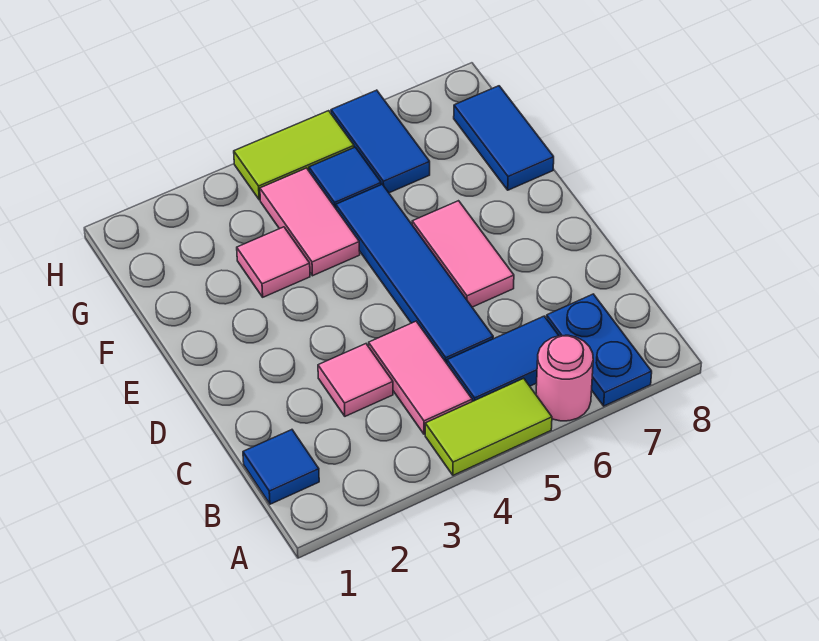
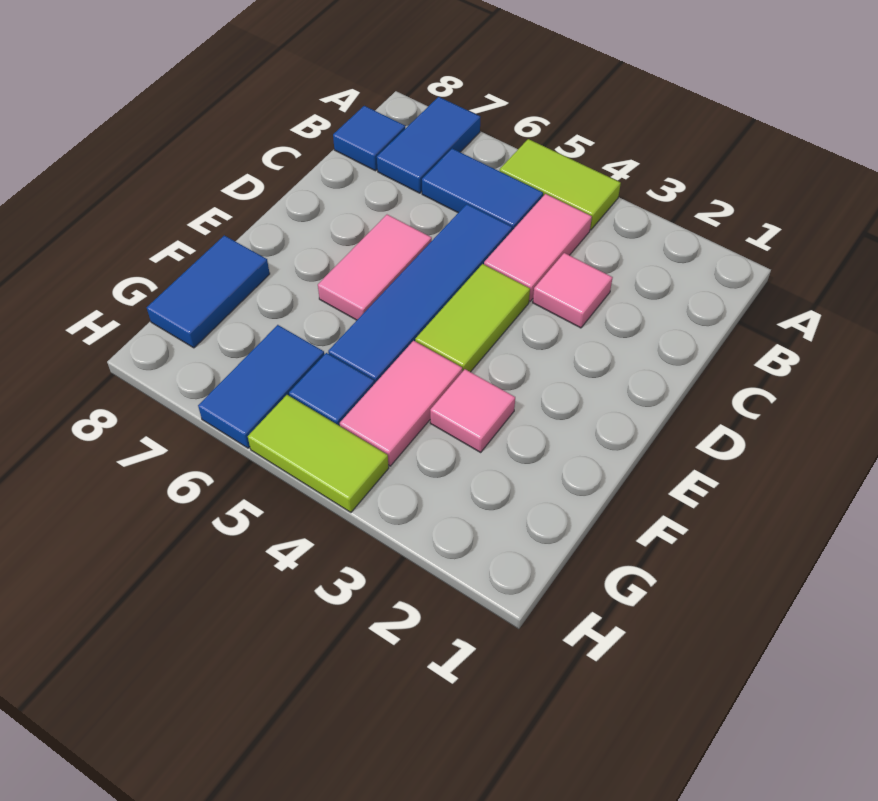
pink round brick A6 level 1 -> none
blue plate A7:B7 level 1 -> blue tile A7:B7 level 1
blue tile B1 level 1 -> blue tile B8 level 1
none -> lime tile D4:E4 level 1

